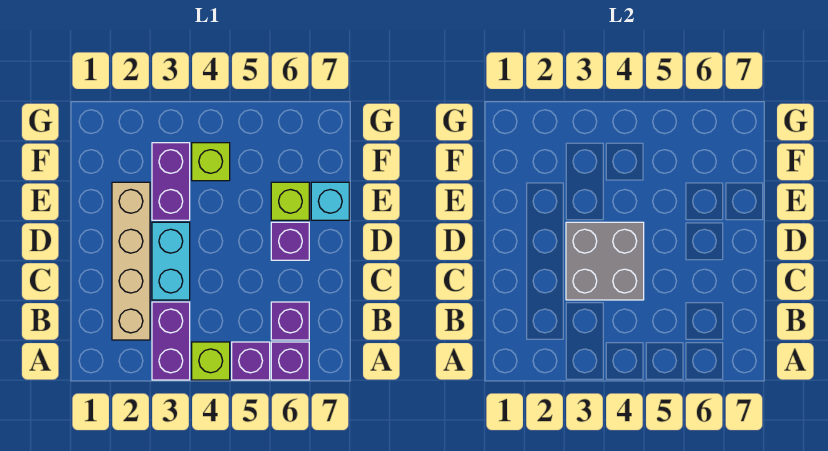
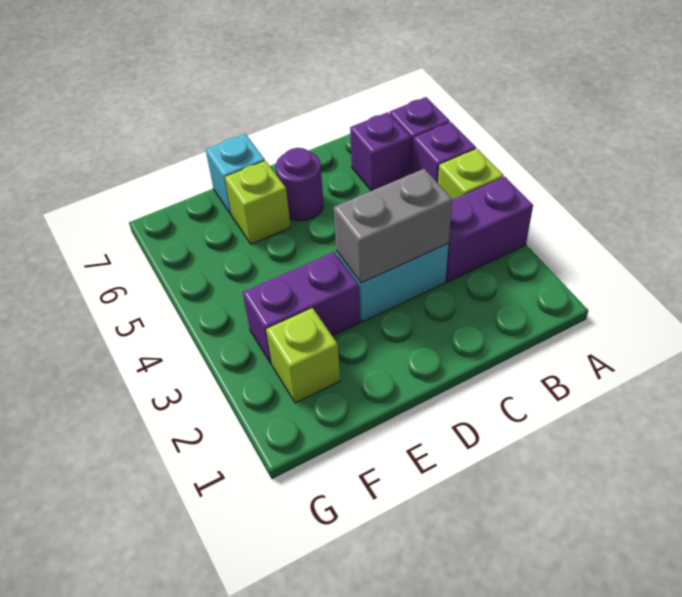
tan brick B2:E2 level 1 -> none
grey brick C3:D4 level 2 -> grey brick C3:D3 level 2
purple brick D6 level 1 -> purple round brick D6 level 1
lime brick F4 level 1 -> lime brick F2 level 1

